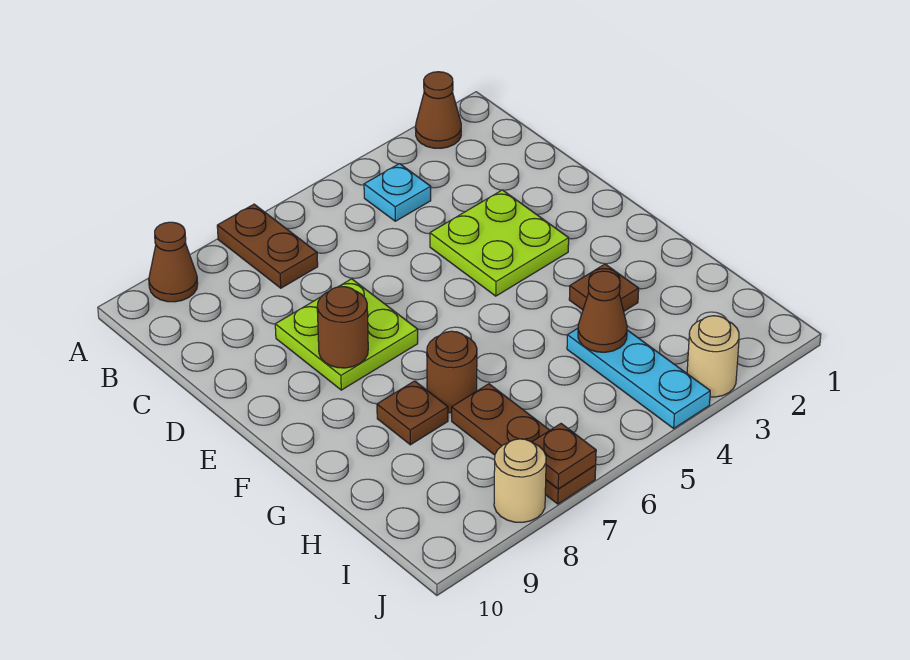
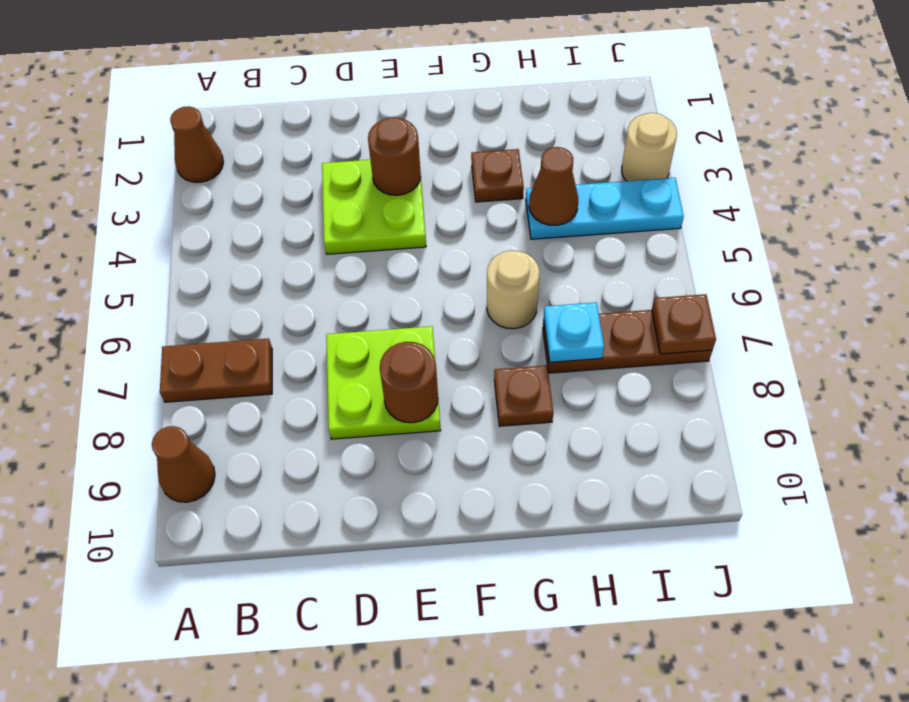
cyan plate B4 level 1 -> cyan plate H7 level 2
brown round brick G7 level 1 -> brown round brick E3 level 2
tan round brick J8 level 1 -> tan round brick G6 level 1

